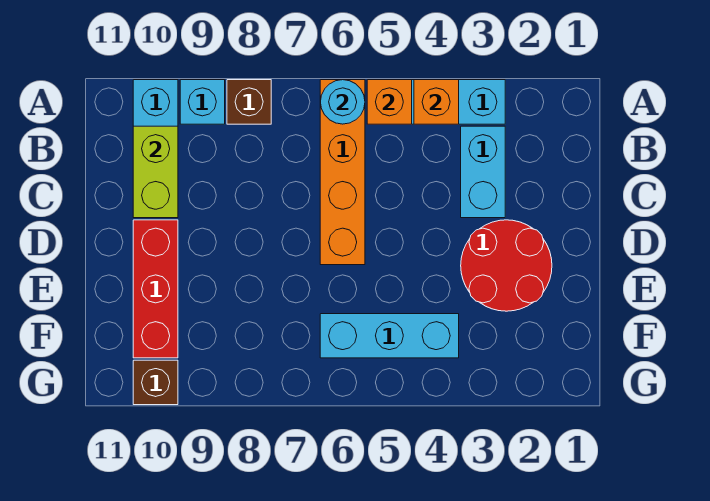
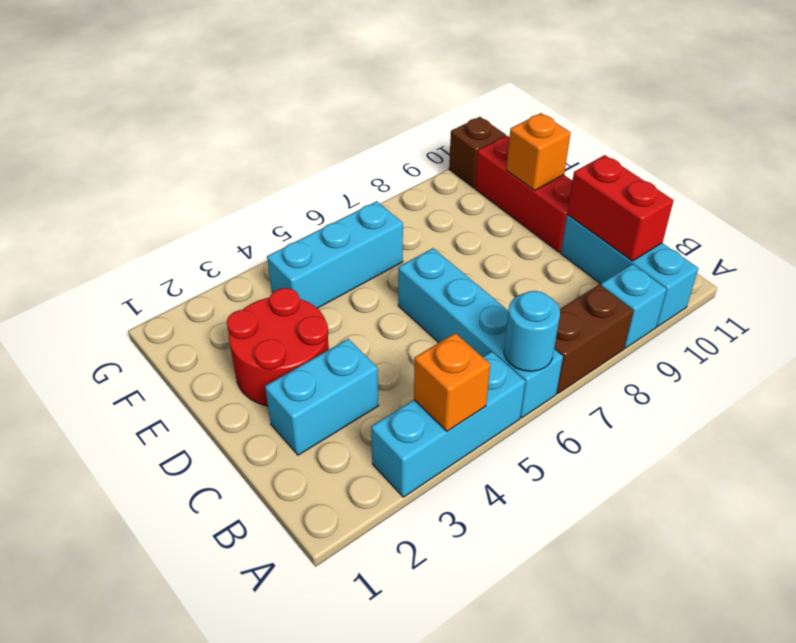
orange brick A5 level 2 -> orange brick E10 level 2
orange brick A6:D6 level 1 -> cyan brick A6:D6 level 1
brown brick A8 level 1 -> brown brick A7:A8 level 1
cyan brick B3:C3 level 1 -> cyan brick C2:C3 level 1
lime brick B10:C10 level 2 -> red brick B10:C10 level 2

